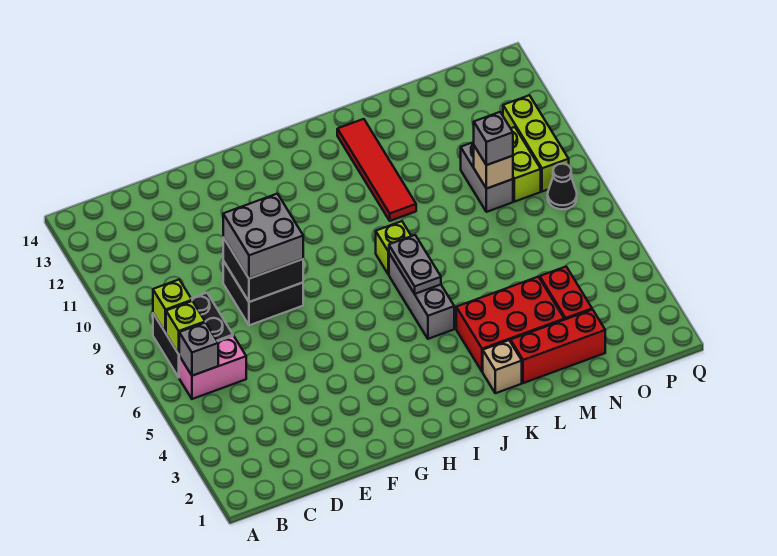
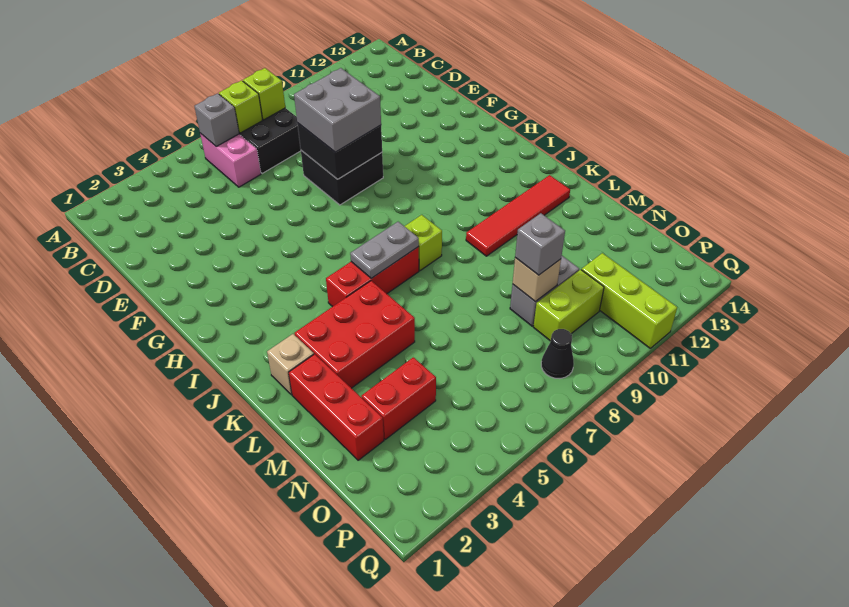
grey brick J5:J7 level 1 -> red brick J5:J7 level 1
red brick K3:M4 level 1 -> red brick K3:L5 level 1
lime brick P9:P11 level 1 -> lime brick O11:Q11 level 1

